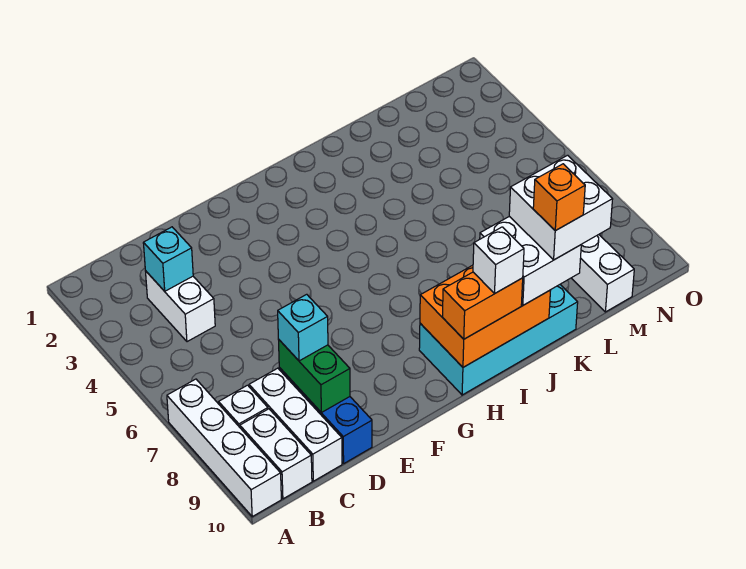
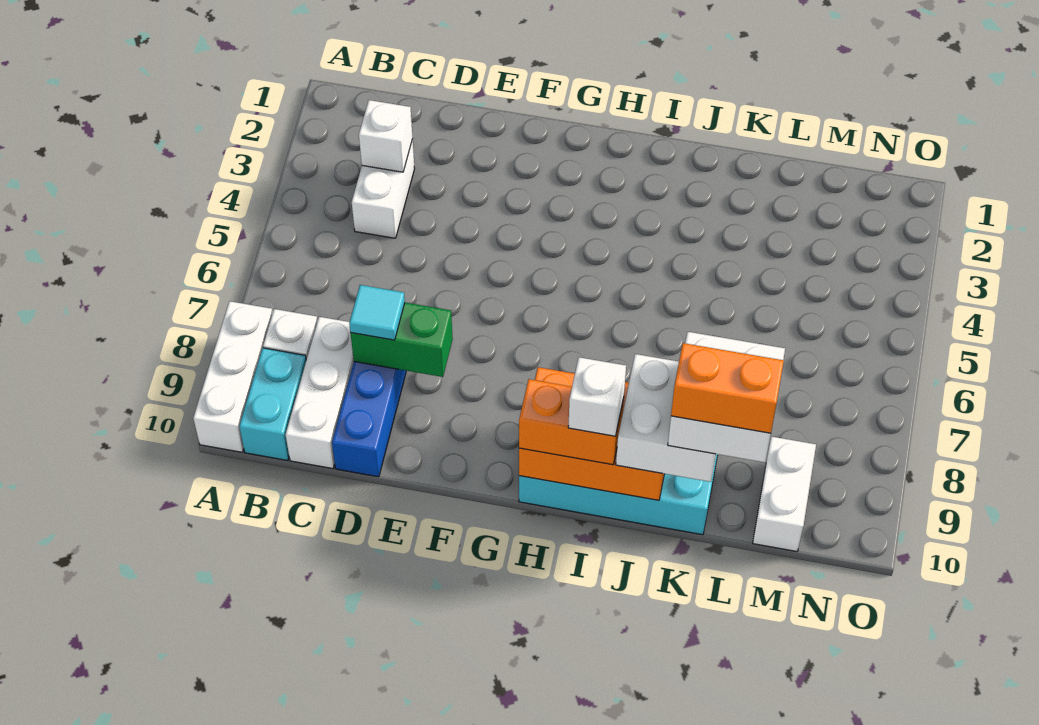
white brick A7:A10 level 1 -> white brick A8:A10 level 1
white brick B9:B10 level 1 -> cyan brick B9:B10 level 1
cyan brick C3 level 2 -> white brick C3 level 2
green brick D8:D9 level 2 -> green brick D8:E8 level 2
cyan brick D8 level 3 -> cyan tile D8 level 3
orange brick K10 level 5 -> orange brick K10:L10 level 5

